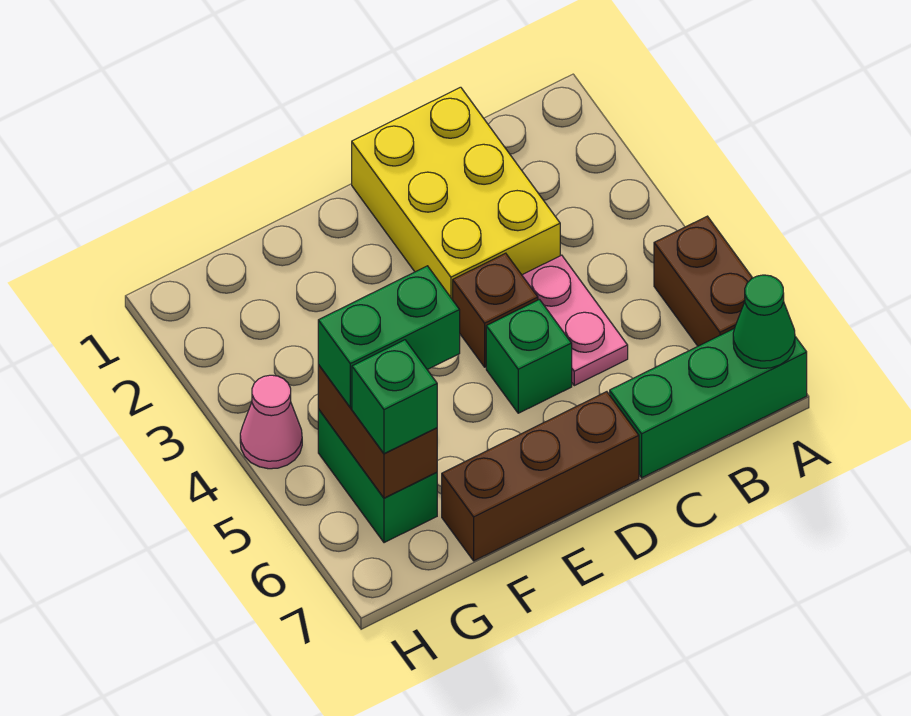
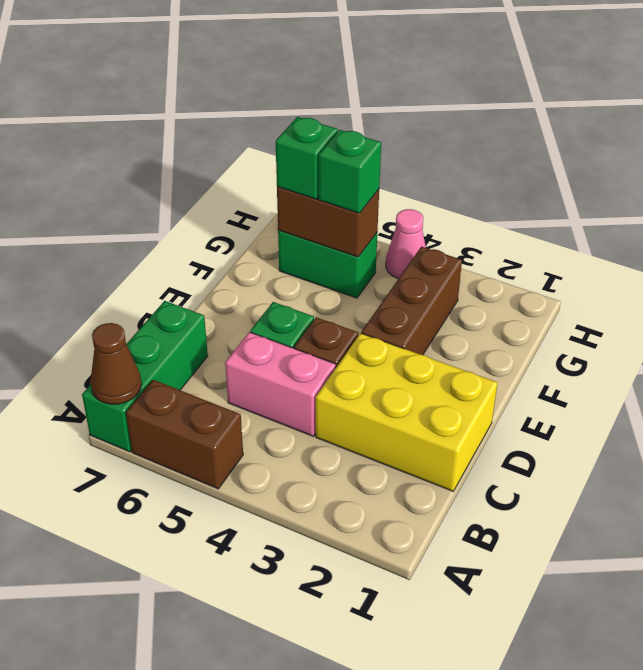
green cone A7 level 2 -> brown cone A7 level 2
pink plate C4:C5 level 1 -> pink brick C4:C5 level 1
brown brick D7:F7 level 1 -> brown brick E3:G3 level 1
green brick F5:G5 level 3 -> green brick G5 level 3

